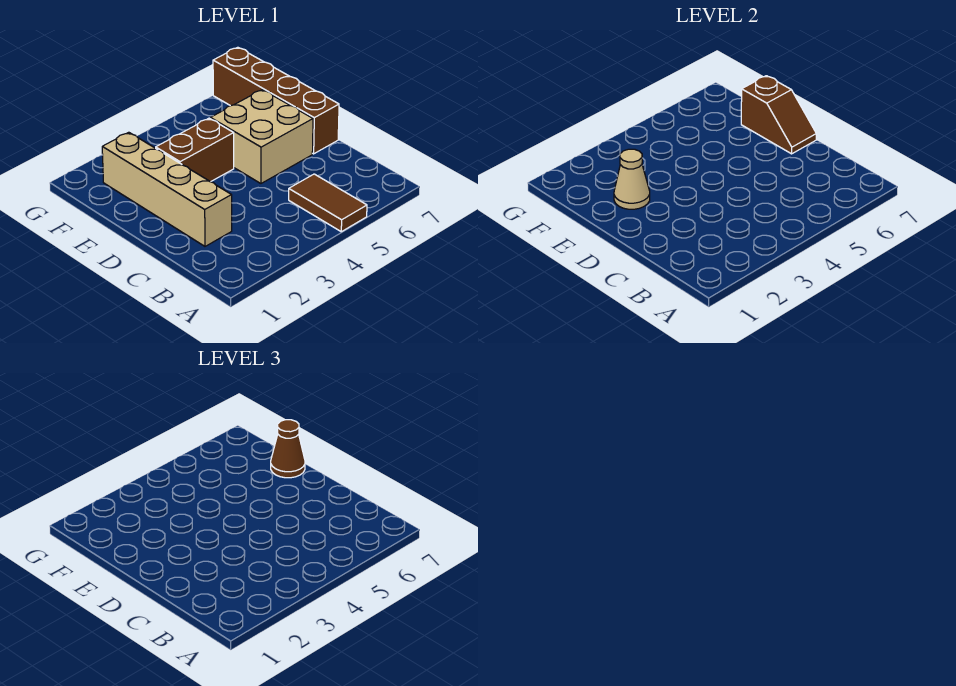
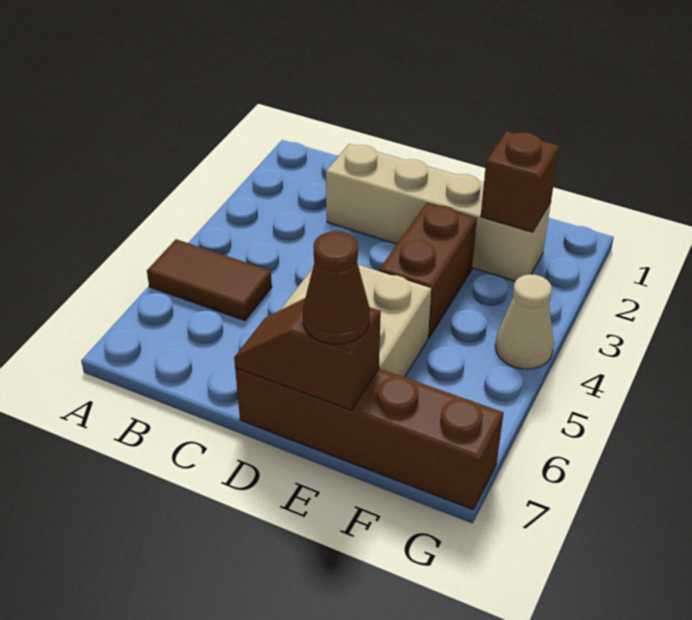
tan cone E2 level 2 -> tan cone G4 level 1
none -> brown brick F2 level 2

